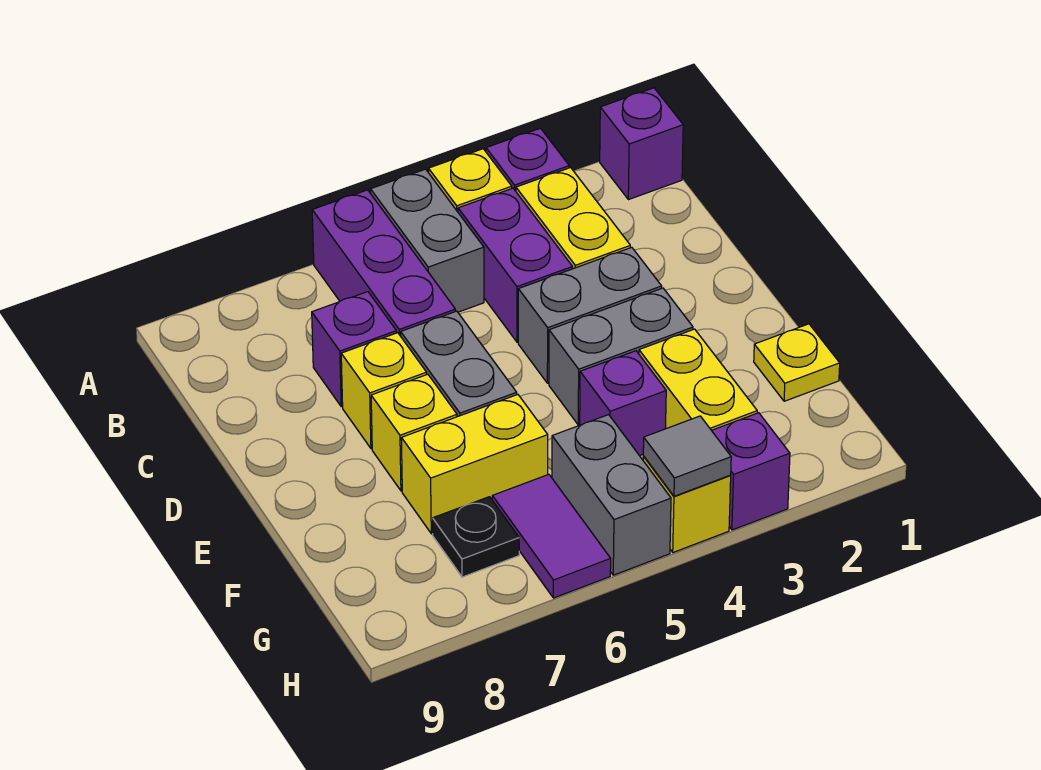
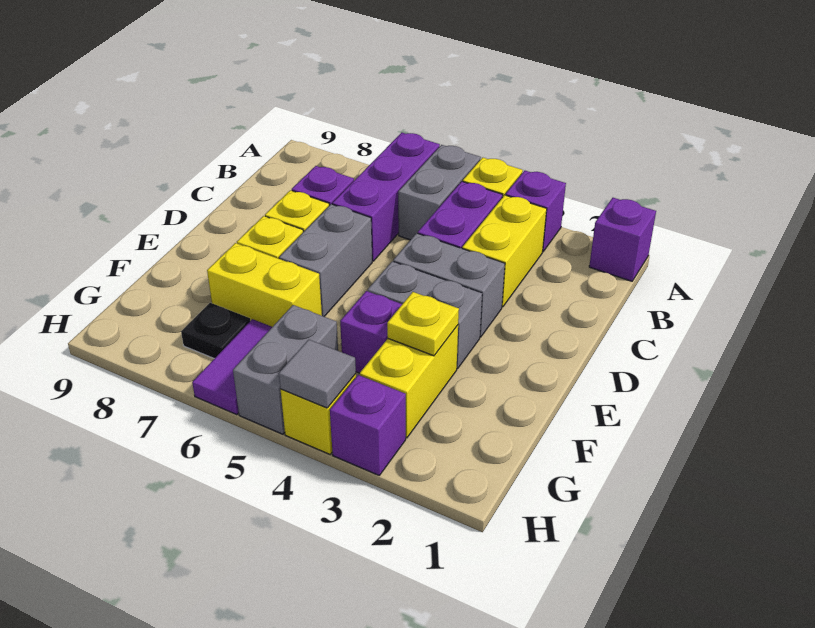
yellow plate F1 level 1 -> yellow plate F3 level 2

